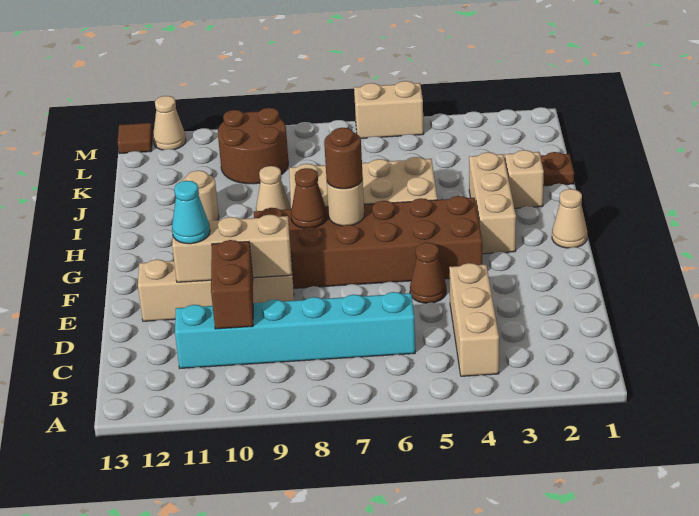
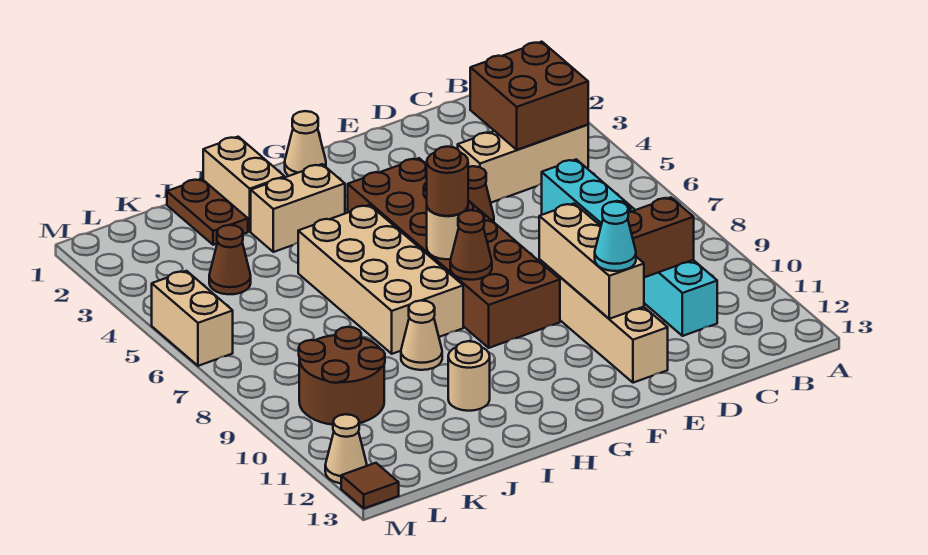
none -> brown brick B3:C4 level 2
tan brick G3:I3 level 1 -> tan brick H3:I3 level 1
tan brick I2 level 1 -> tan brick I1:I2 level 1
none -> brown cone K4 level 1

